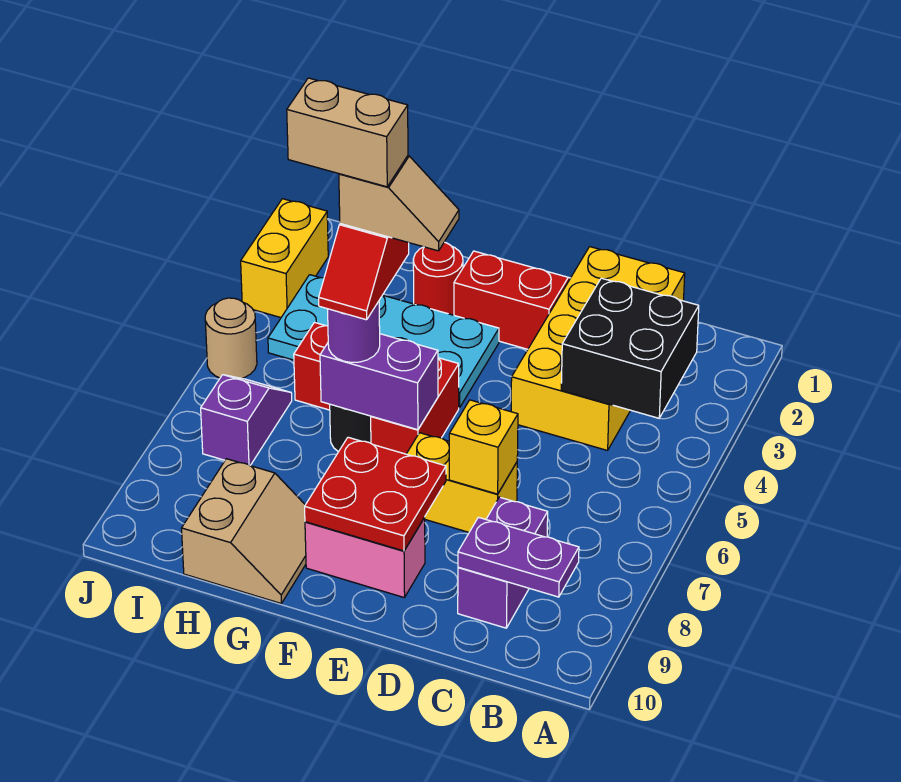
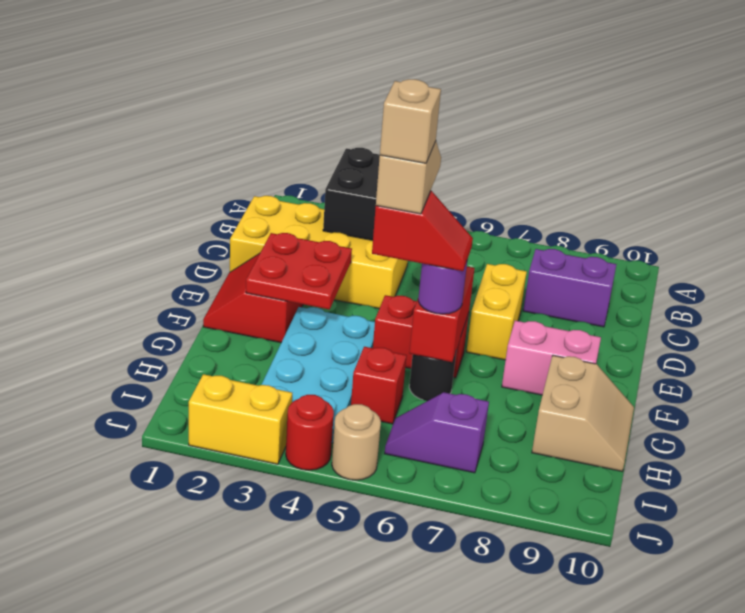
purple plate B9:C9 level 2 -> none
yellow brick D7 level 2 -> none
red plate E8:F9 level 2 -> red plate E2:F3 level 2
pink brick E9:F9 level 1 -> pink brick F8:F9 level 1
purple brick F6:G6 level 2 -> red brick F6:G6 level 2
red round brick G2 level 1 -> red round brick J4 level 1
tan brick G5:H5 level 6 -> tan brick G5 level 6
tan slope G9:H10 level 1 top H -> tan slope G9:H10 level 1 top 9

